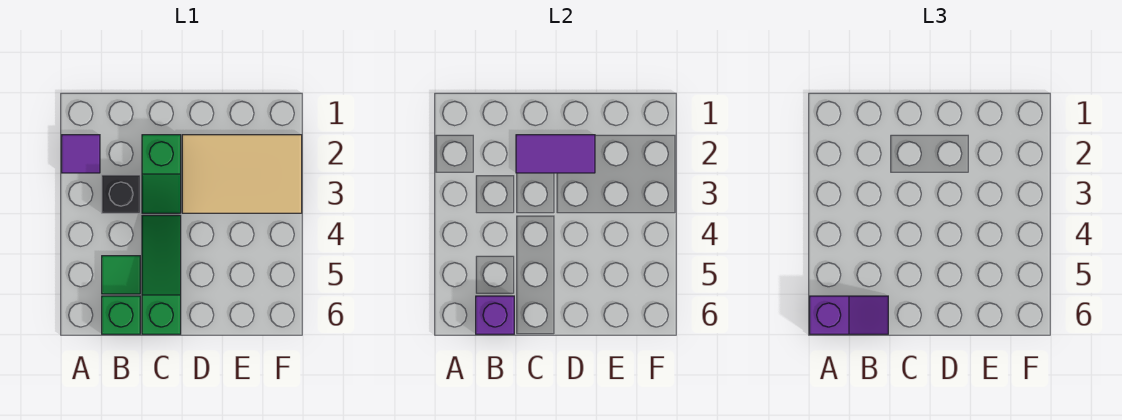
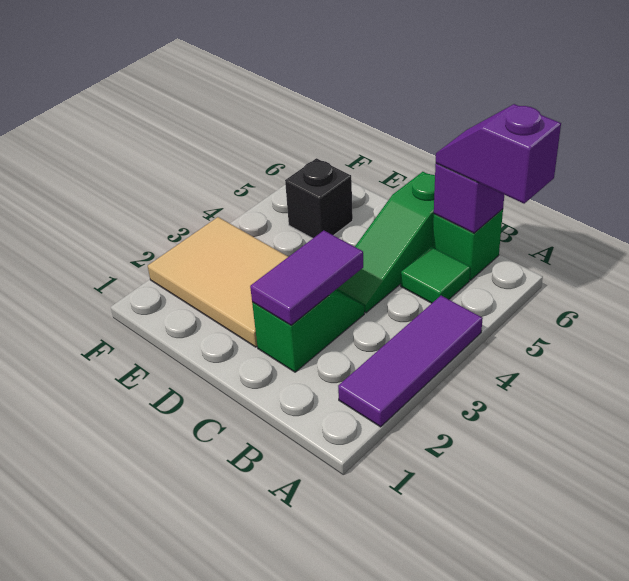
purple tile A2 level 1 -> purple tile A2:A4 level 1
black brick B3 level 1 -> black brick E5 level 1
purple tile C2:D2 level 2 -> purple tile C2:C3 level 2

